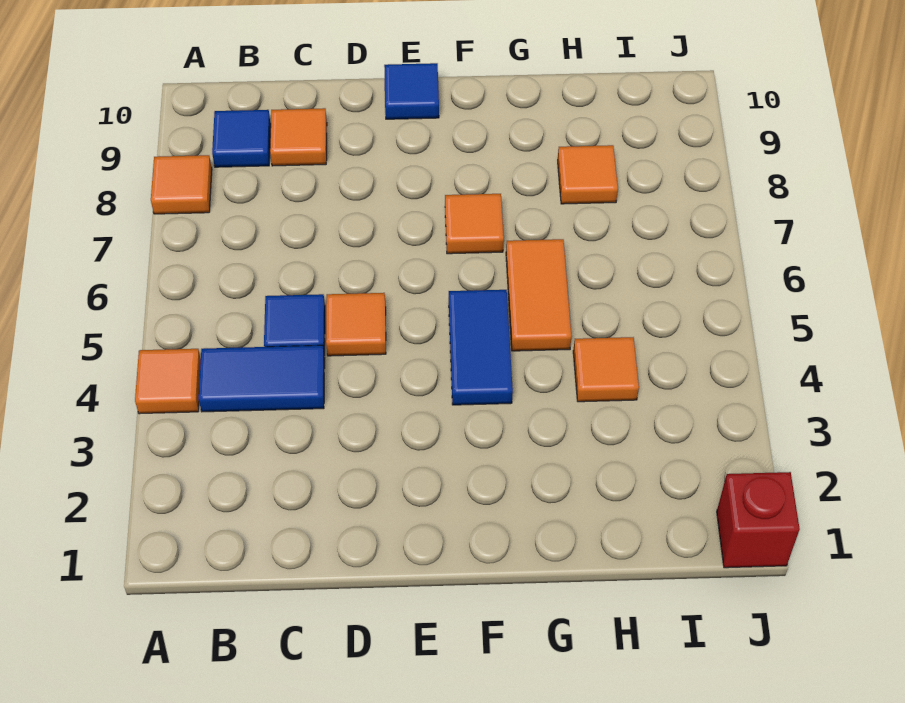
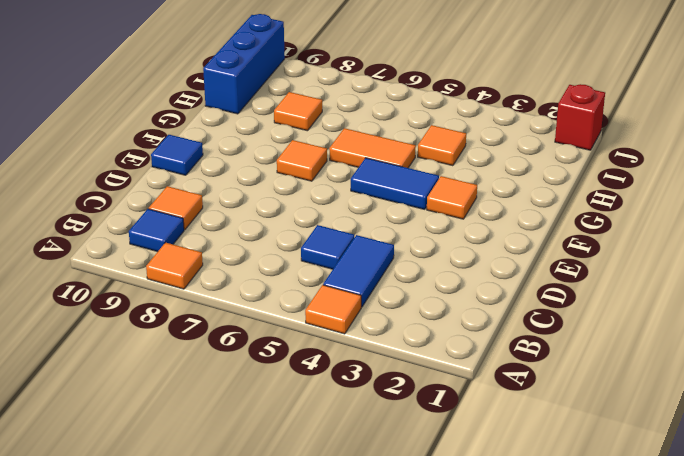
orange tile D5 level 1 -> orange tile F3 level 1
none -> blue brick H10:J10 level 1

